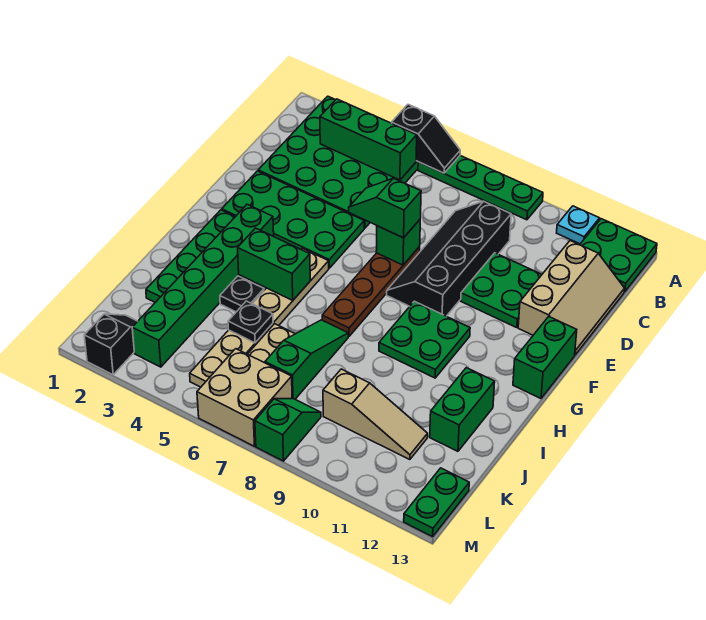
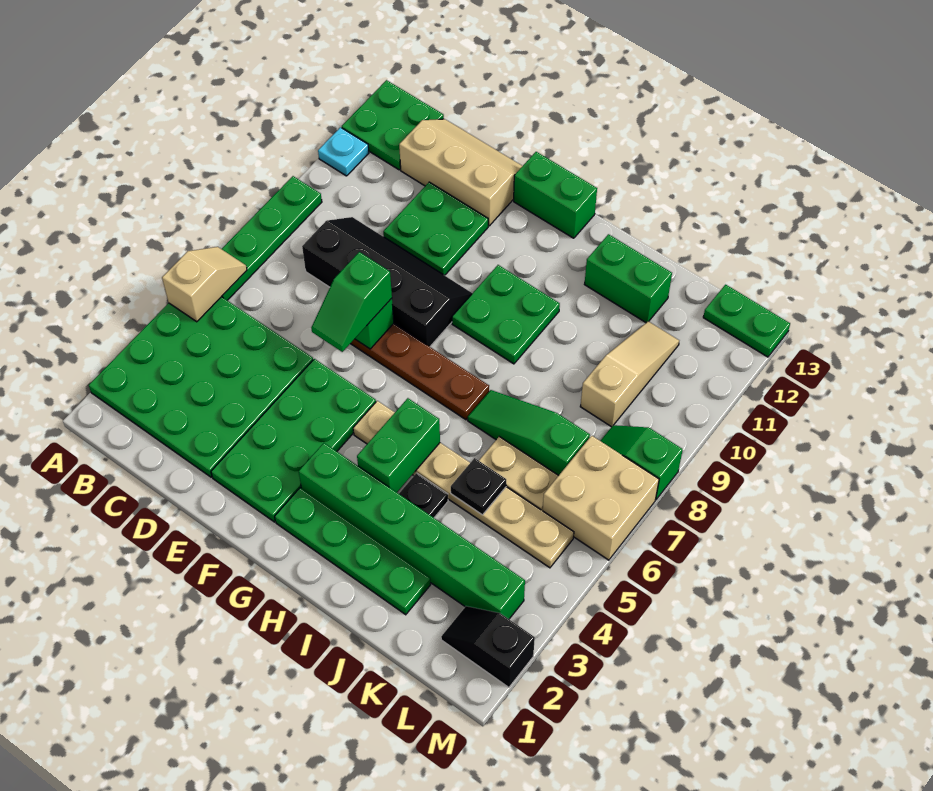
black slope A5:A6 level 2 top 5 -> tan slope A5:A6 level 2 top 5
green brick B3:B5 level 2 -> none
black slope C8:F9 level 1 top 9 -> black slope C8:F9 level 1 top 8

